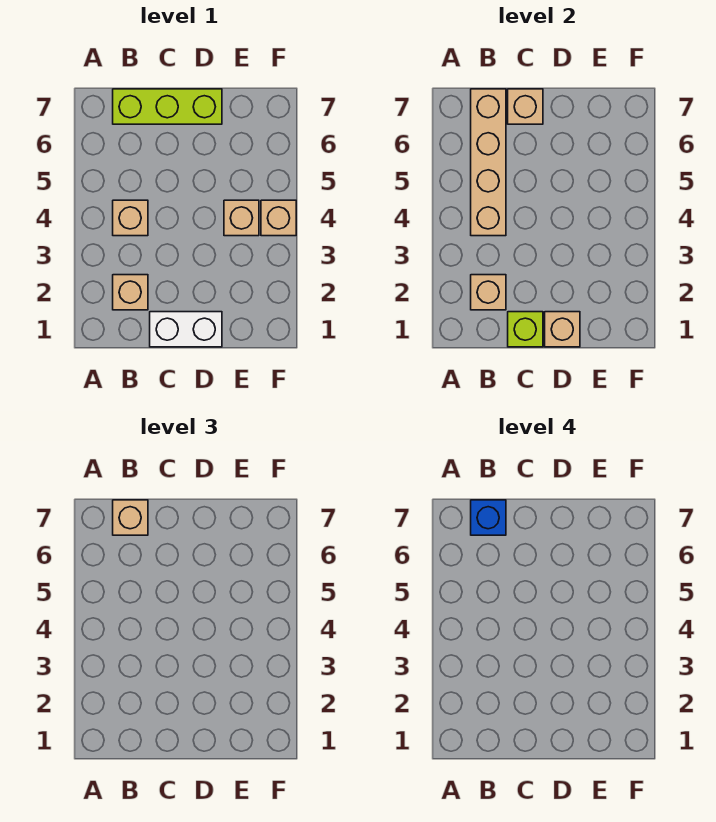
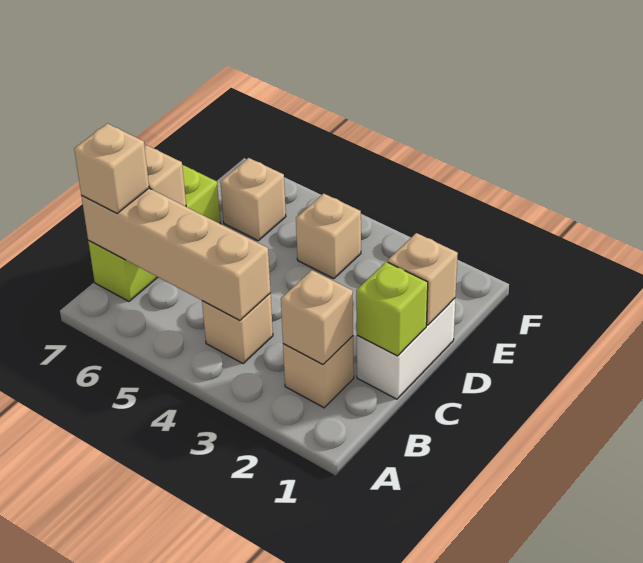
blue brick B7 level 4 -> none
tan brick F4 level 1 -> tan brick E6 level 1

